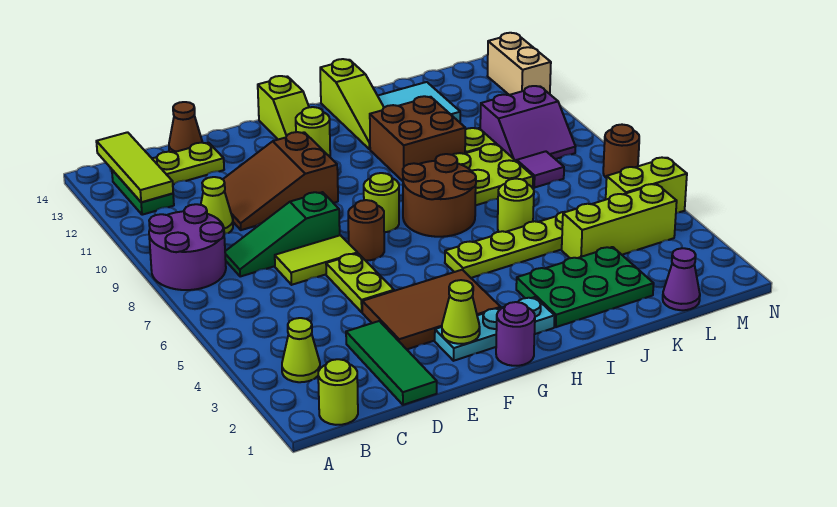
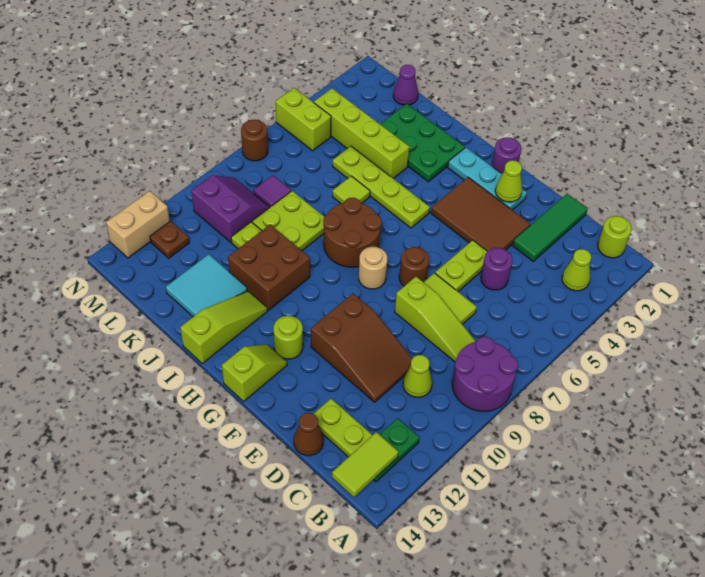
lime tile B12:B14 level 2 -> lime tile B13:B14 level 2
green slope C8:E8 level 1 top E -> lime slope C8:E8 level 1 top E
none -> purple round brick D5 level 1
lime round brick G8 level 1 -> tan round brick G8 level 1
lime round brick J6 level 1 -> lime tile J6 level 1
lime brick K4:M4 level 1 -> lime brick J4:M4 level 1
none -> brown plate M12 level 1

